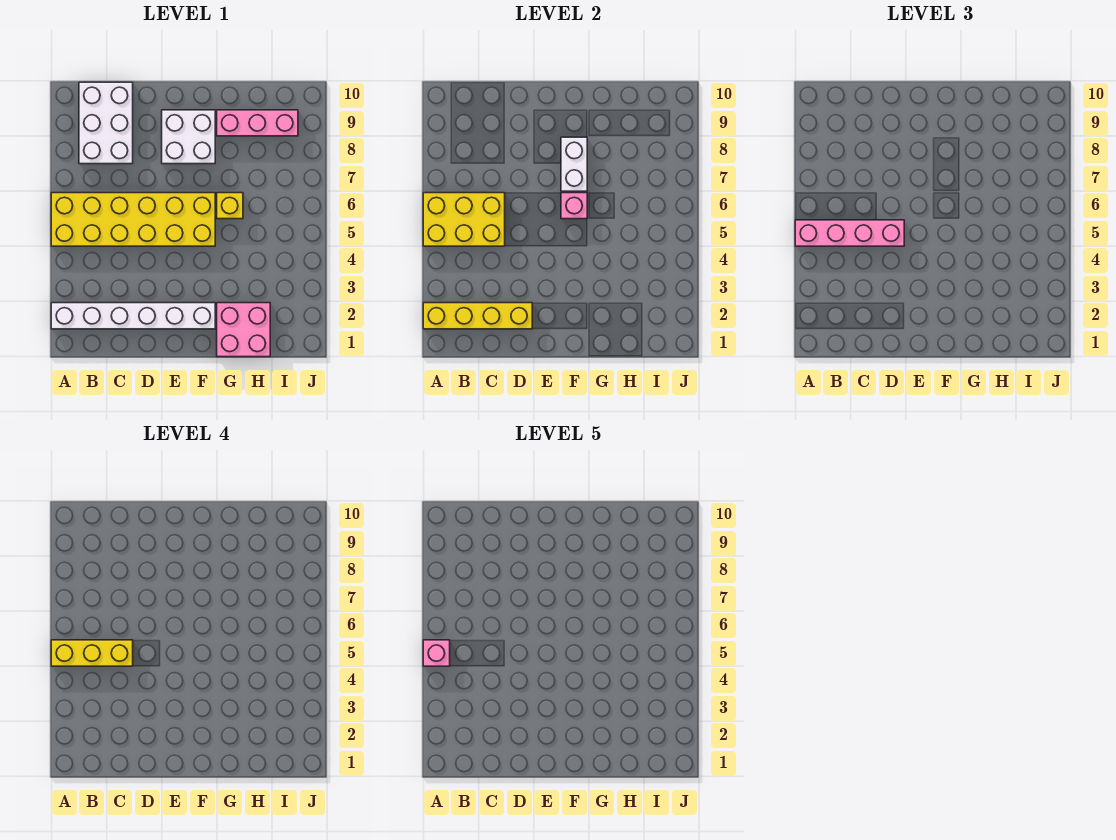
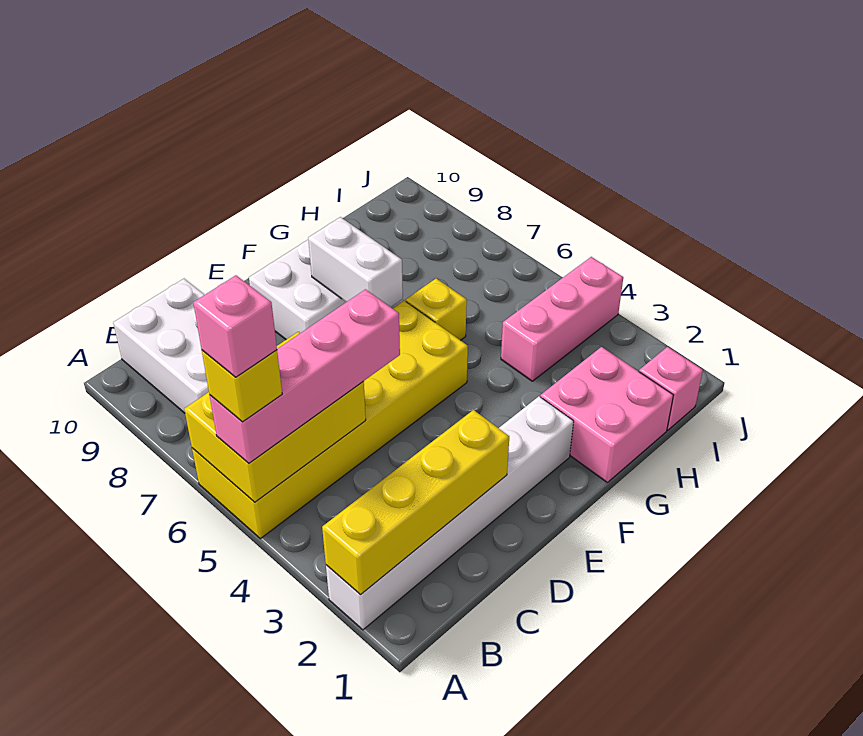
yellow brick A5:C5 level 4 -> yellow brick A5 level 4
pink brick F6 level 2 -> pink brick I1 level 1
pink brick G9:I9 level 1 -> pink brick H4:J4 level 1

